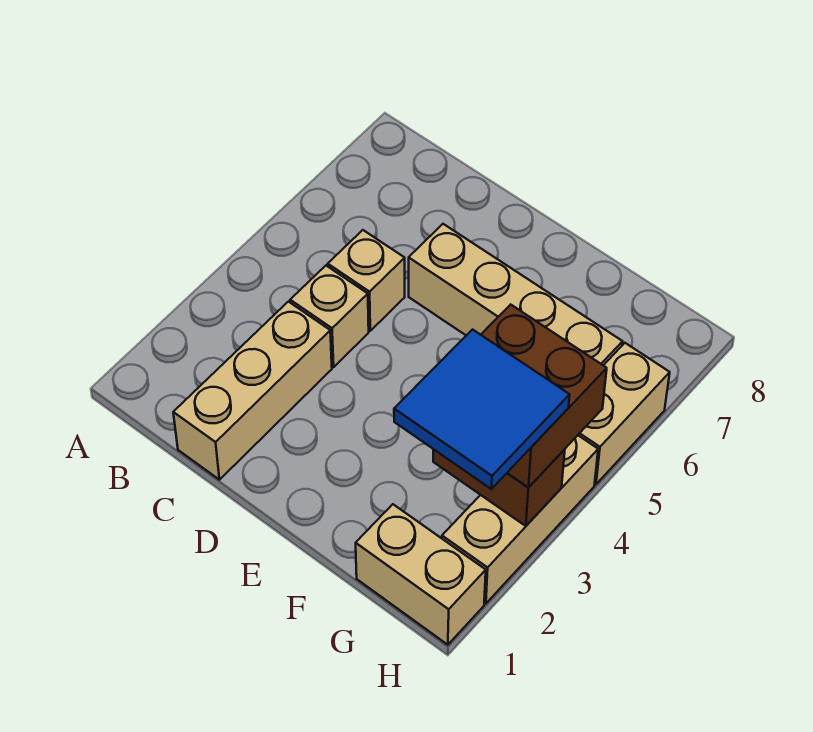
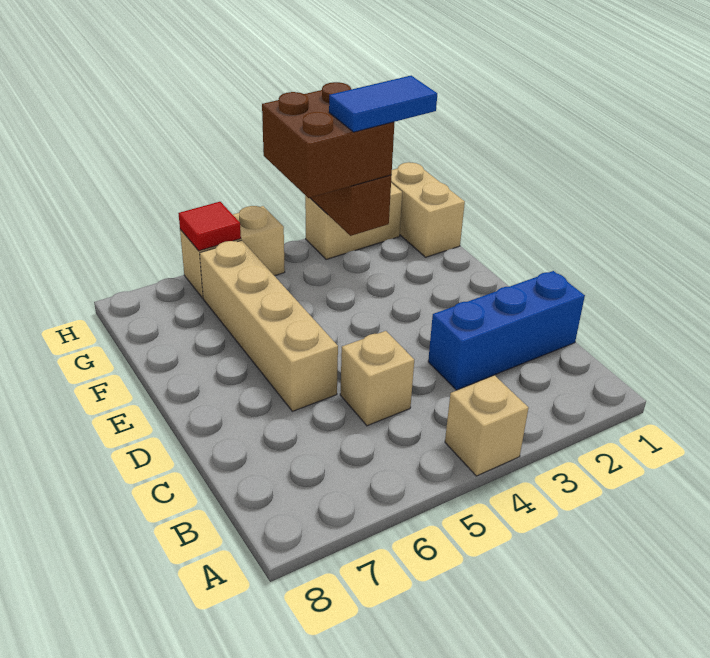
tan brick C1:C3 level 1 -> blue brick C1:C3 level 1
tan brick C4 level 1 -> tan brick A4 level 1
blue tile G2:H3 level 4 -> blue tile G2:G3 level 4
tan brick H2:H4 level 1 -> tan brick H2:H3 level 1
none -> red tile H6 level 2

